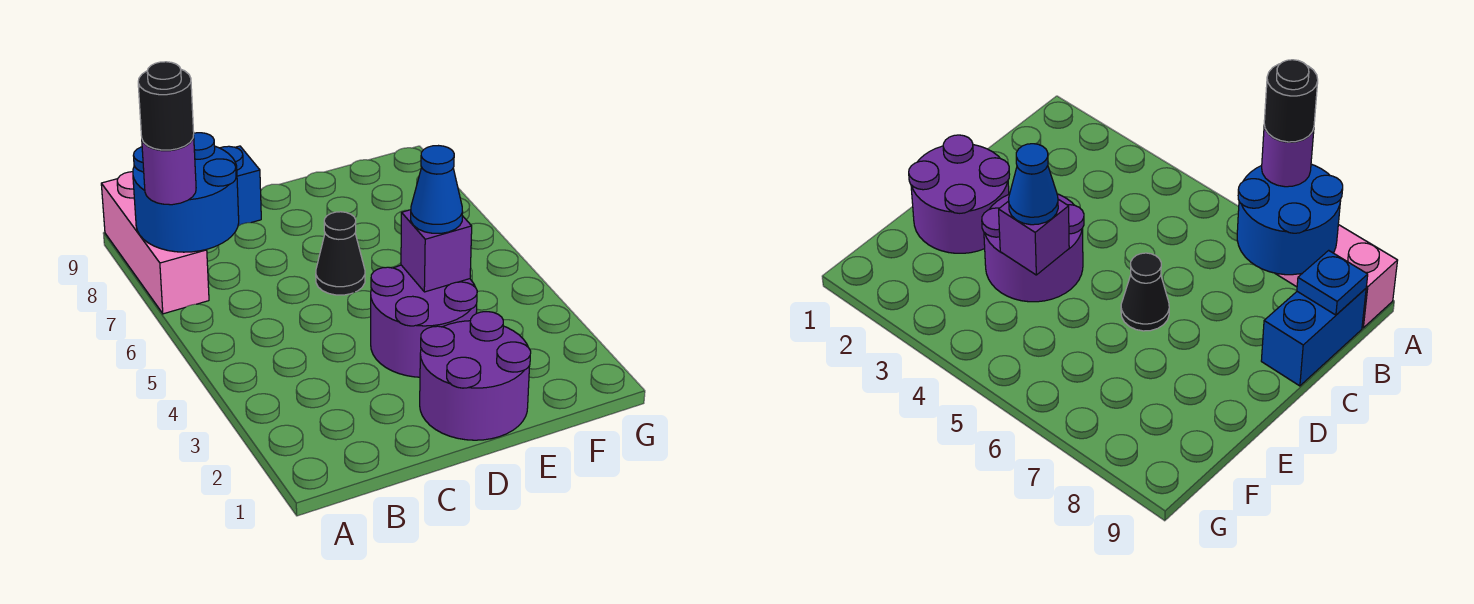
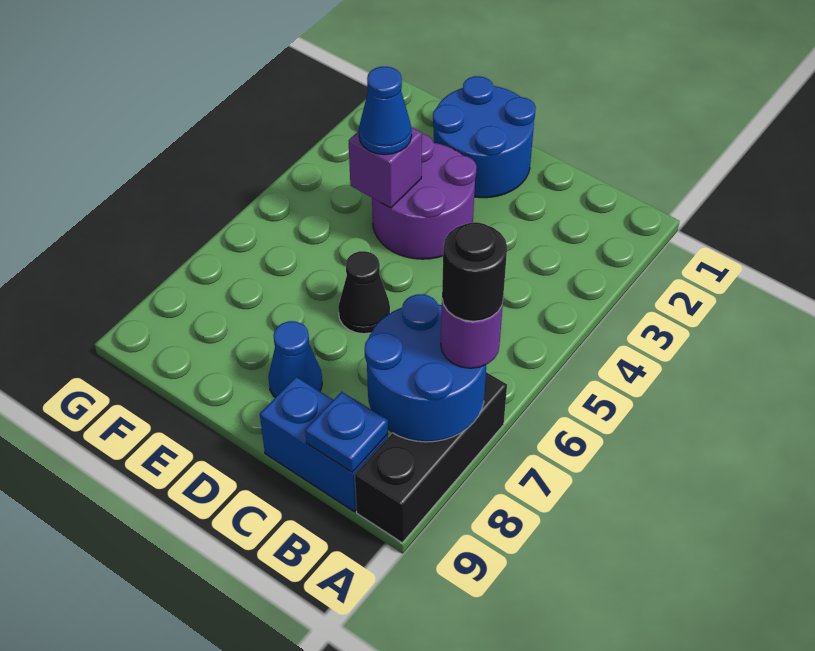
pink brick A7:A9 level 1 -> black brick A7:A9 level 1
purple round brick D1:E2 level 1 -> blue round brick D1:E2 level 1
none -> blue cone D8 level 1

